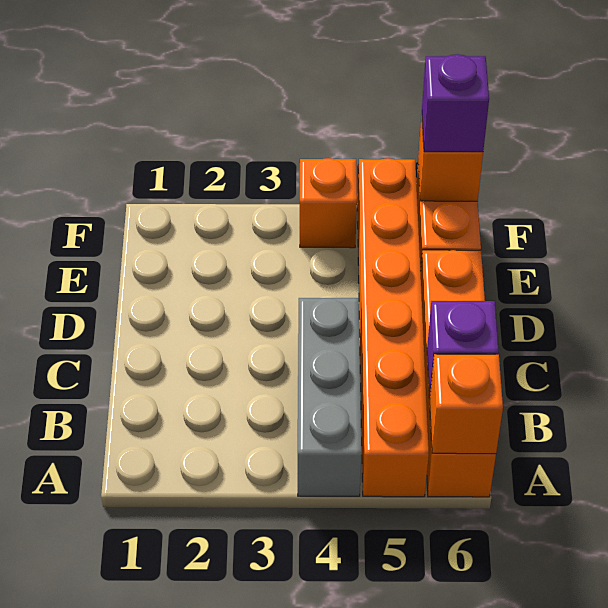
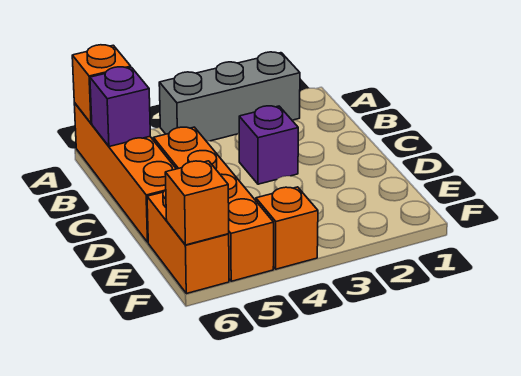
grey brick A4:C4 level 1 -> grey brick A2:A4 level 1
orange brick A5:F5 level 1 -> orange brick C5:F5 level 1
purple brick F6 level 3 -> purple brick C3 level 1

